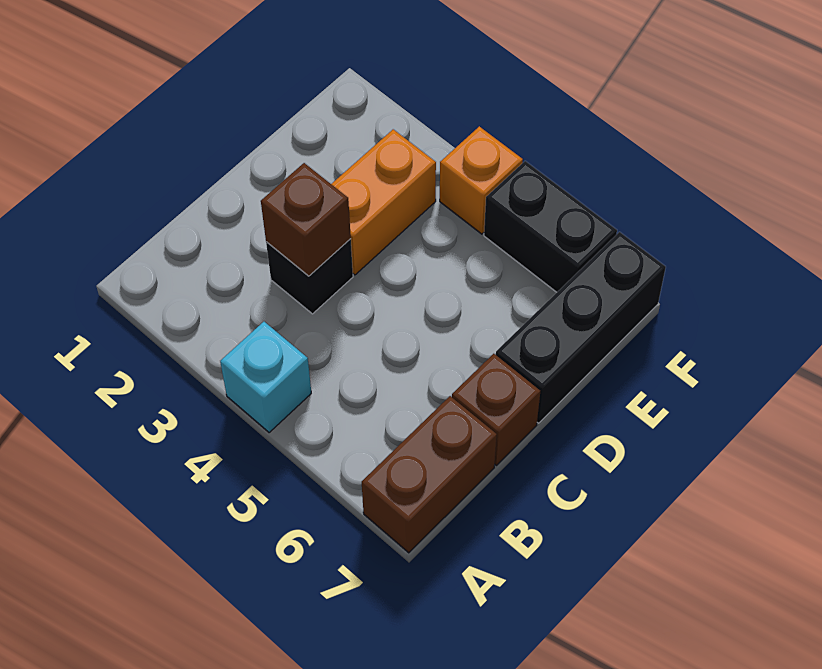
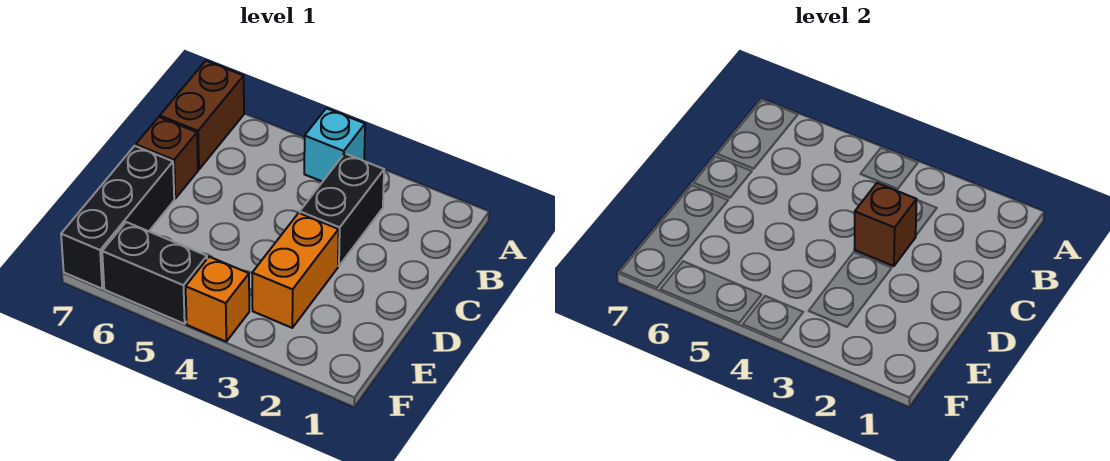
black brick C3 level 1 -> black brick B3:C3 level 1

